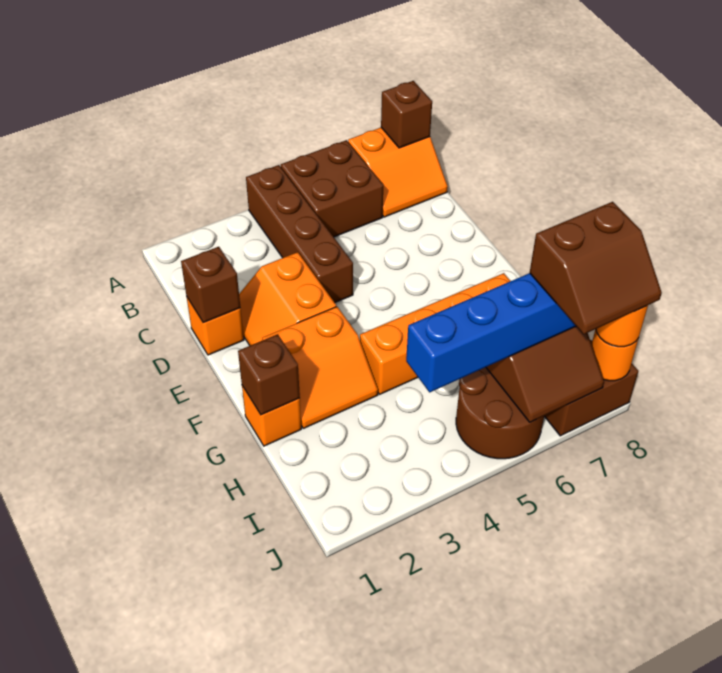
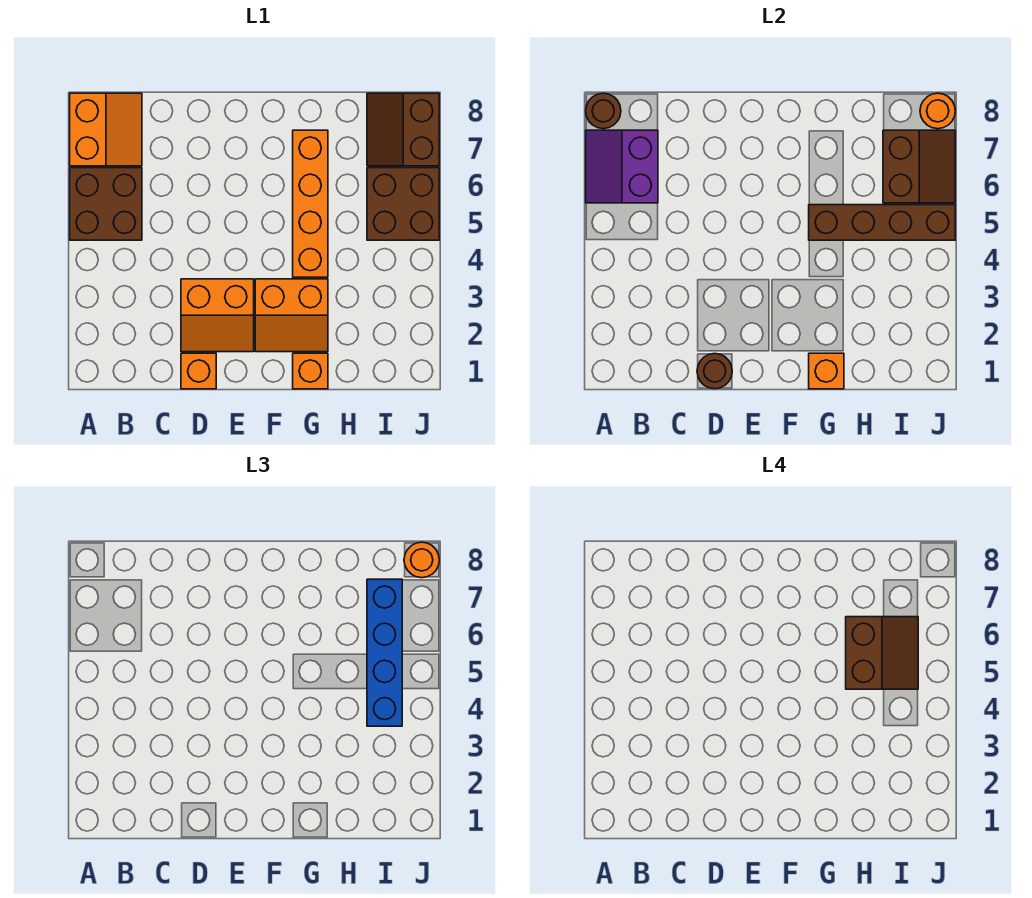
brown brick A4:D4 level 1 -> brown brick G5:J5 level 2
none -> purple slope A6:B7 level 2 top B
brown brick A8 level 2 -> brown round brick A8 level 2
brown brick D1 level 2 -> brown round brick D1 level 2
orange slope F2:G3 level 1 top F -> orange slope F2:G3 level 1 top 3
brown brick G1 level 2 -> orange brick G1 level 2
brown round brick I5:J6 level 1 -> brown brick I5:J6 level 1
brown slope I7:J8 level 4 top I -> brown slope H5:I6 level 4 top H

